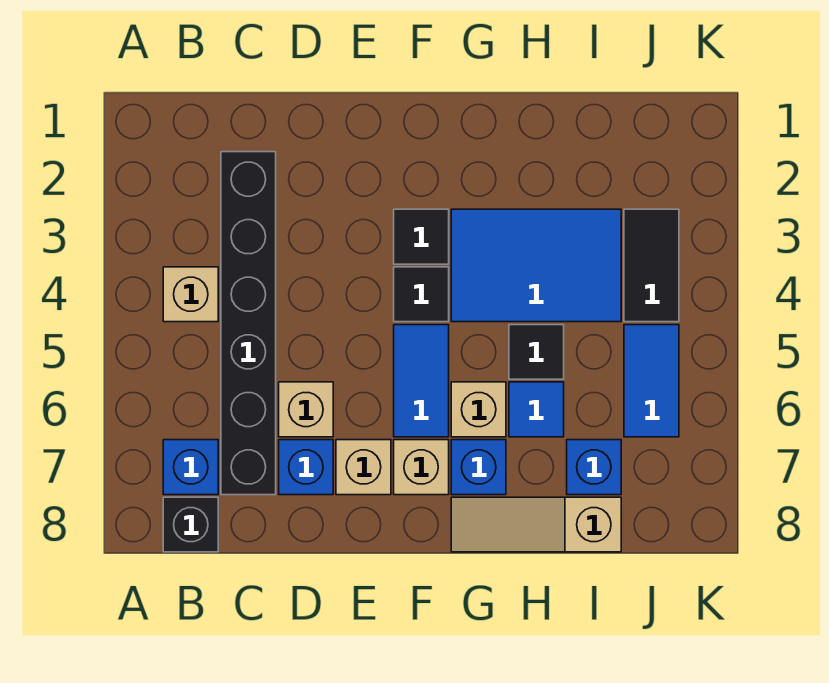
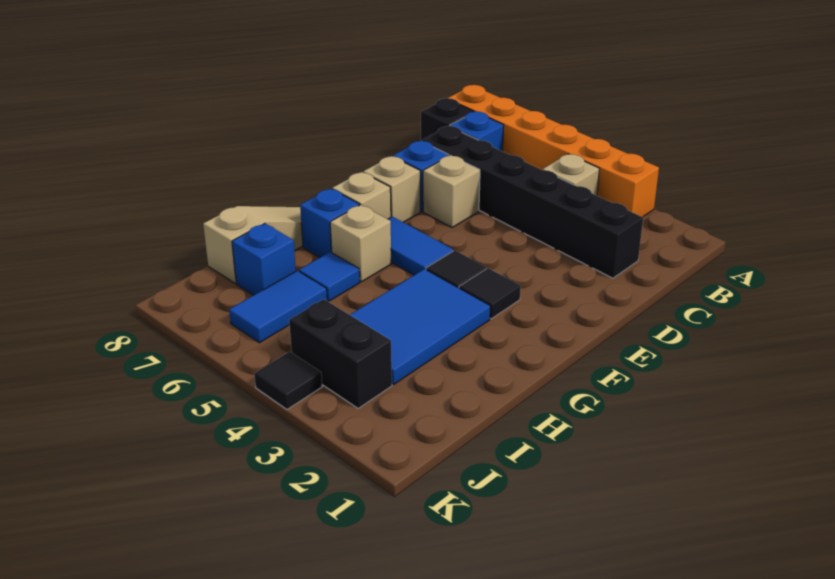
none -> orange brick A3:A8 level 1
black tile H5 level 1 -> black tile K4 level 1
black tile J3:J4 level 1 -> black brick J3:J4 level 1
blue tile J5:J6 level 1 -> blue tile I6:J6 level 1

